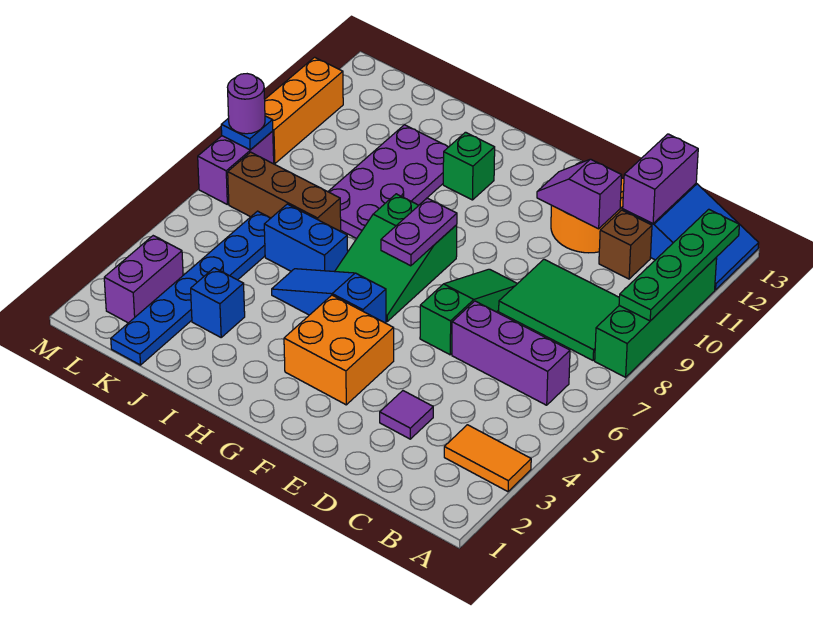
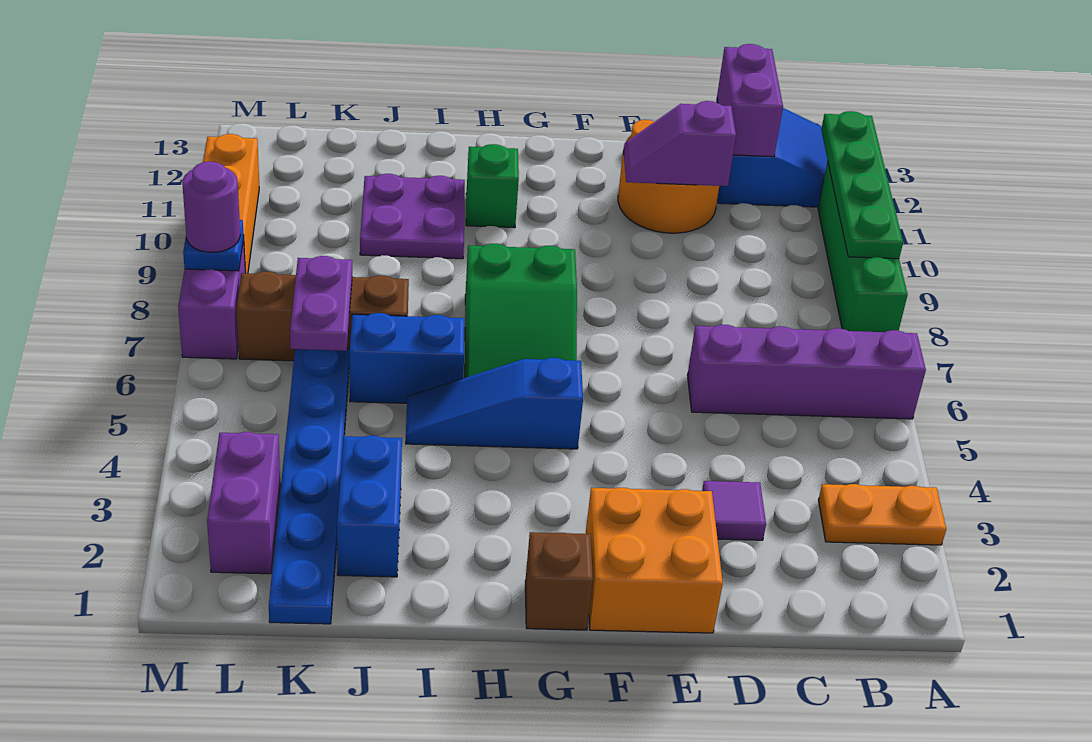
orange tile A3:B3 level 1 -> orange plate A3:B3 level 1
purple brick B6:D6 level 1 -> purple brick A6:D6 level 1
green tile B8:D9 level 1 -> none
brown brick C11 level 1 -> brown brick G1 level 1
green slope E6:E8 level 1 top 6 -> none
orange brick F3:G4 level 1 -> orange brick E1:F2 level 1
purple plate G7:G8 level 2 -> purple plate K6:K7 level 2
purple plate I8:J11 level 1 -> purple plate I10:J11 level 1
blue brick J3 level 1 -> blue brick J2:J3 level 1

